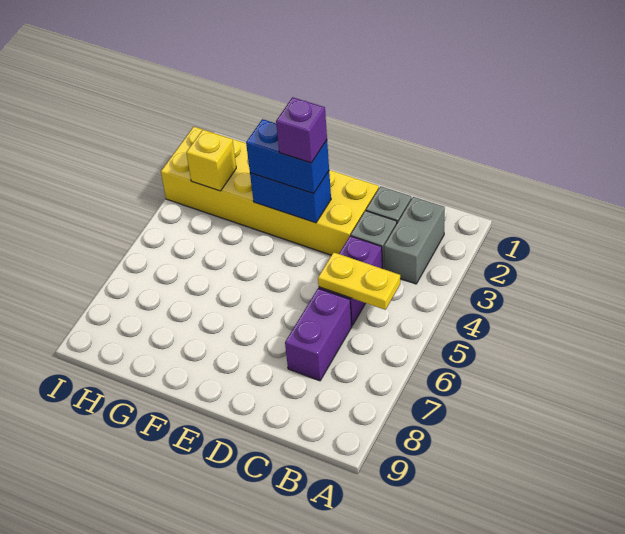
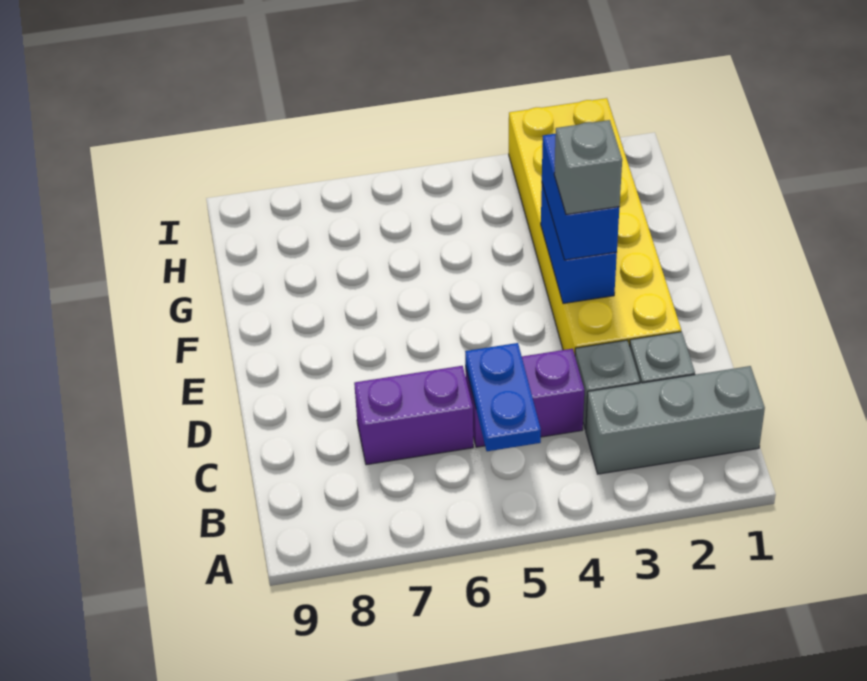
grey brick B2:B3 level 1 -> grey brick B1:B3 level 1
yellow plate B5:C5 level 2 -> blue plate B5:C5 level 2
purple brick E3 level 4 -> grey brick E3 level 4
yellow brick H3 level 2 -> none

